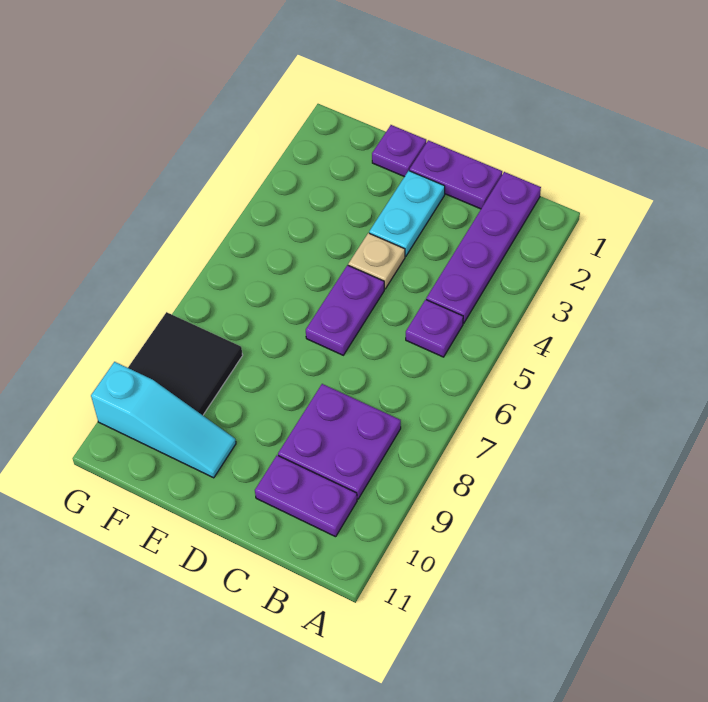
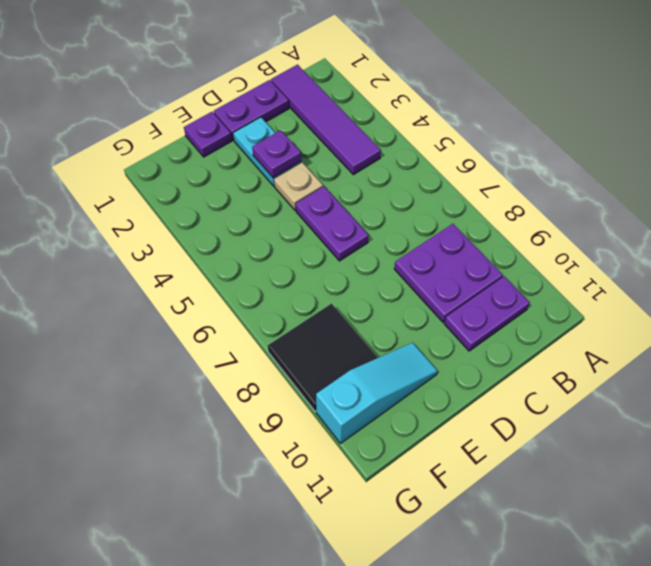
purple plate B1:B4 level 1 -> purple tile B1:B4 level 1
purple plate B5 level 1 -> purple plate D3 level 2

